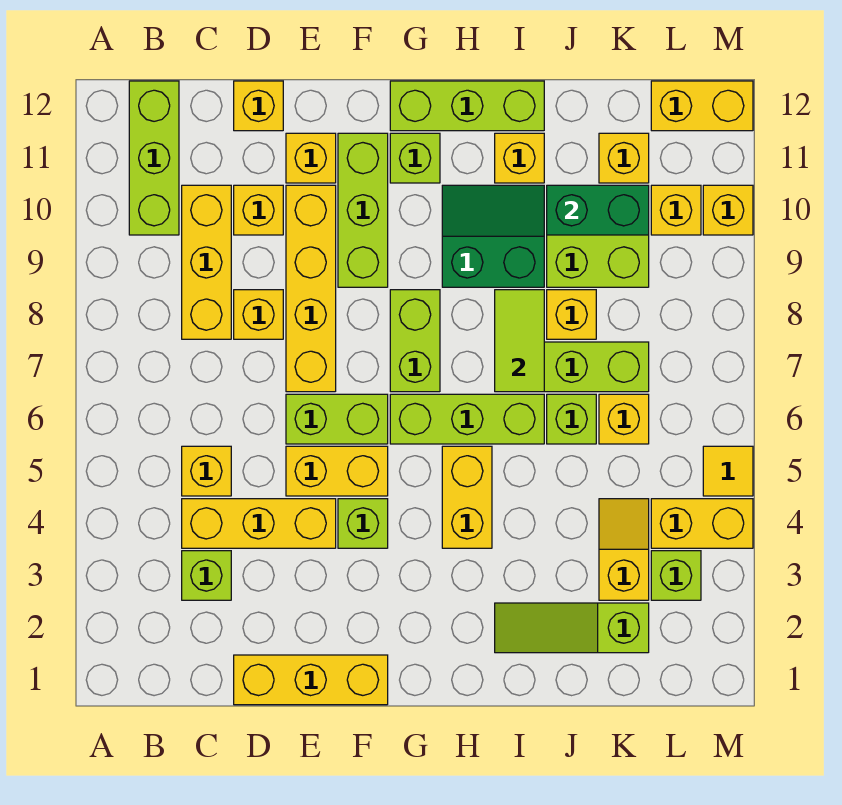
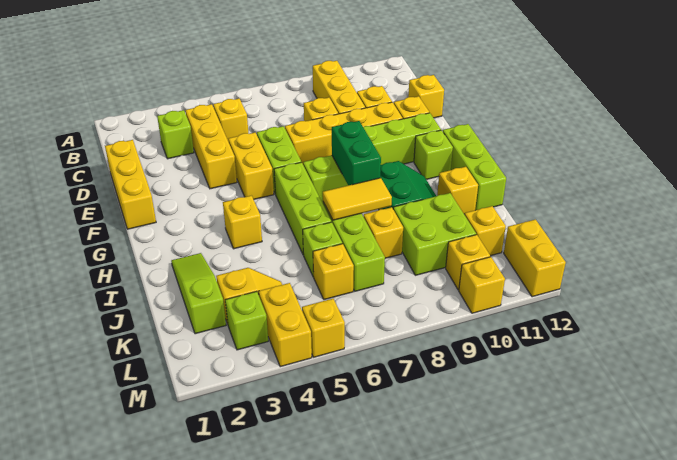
lime brick B10:B12 level 1 -> none
yellow brick C8:C10 level 1 -> yellow brick B9:D9 level 1
lime brick F4 level 1 -> none
yellow brick H4:H5 level 1 -> yellow brick H4 level 1
lime tile I7:I8 level 2 -> yellow tile I7:I8 level 2
green brick J10:K10 level 2 -> green brick G8:H8 level 2
yellow tile M5 level 1 -> yellow brick M5 level 1

